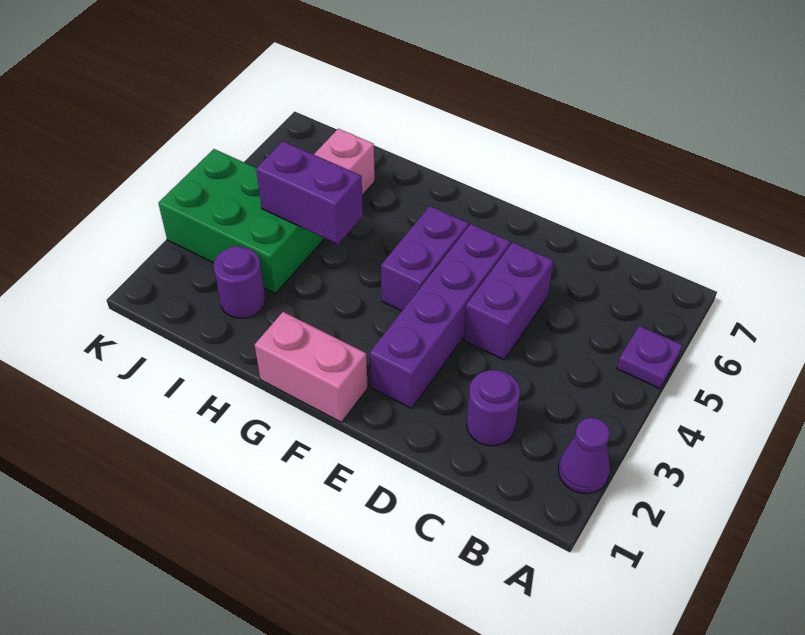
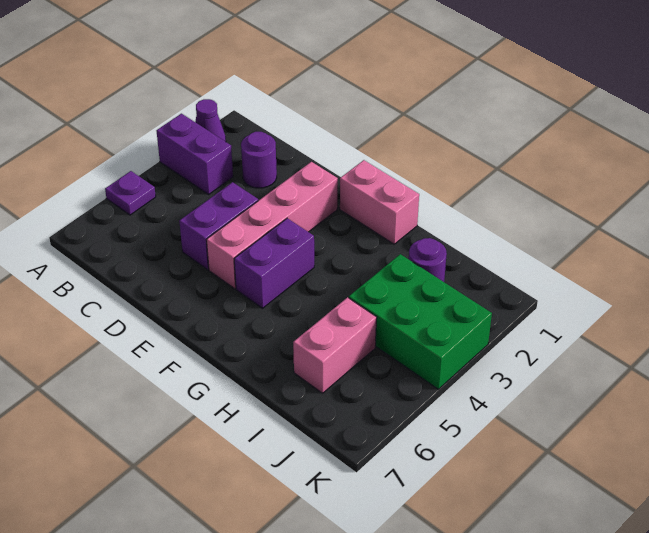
purple brick E2:E5 level 1 -> pink brick E2:E5 level 1
purple brick H4:I4 level 2 -> purple brick A3:B3 level 1

